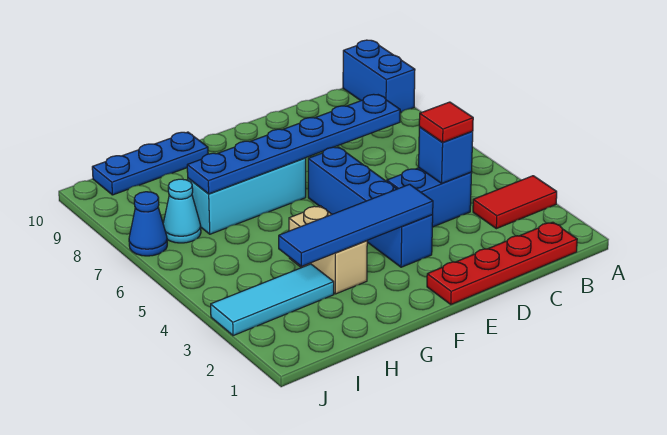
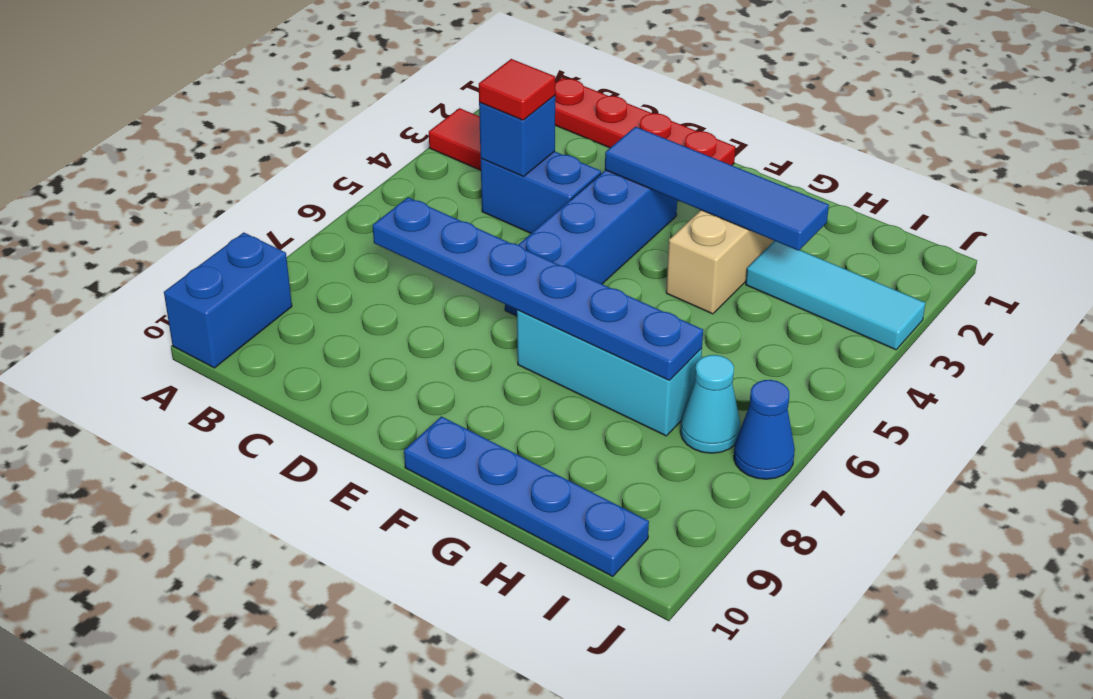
blue plate G10:I10 level 1 -> blue plate F10:I10 level 1

